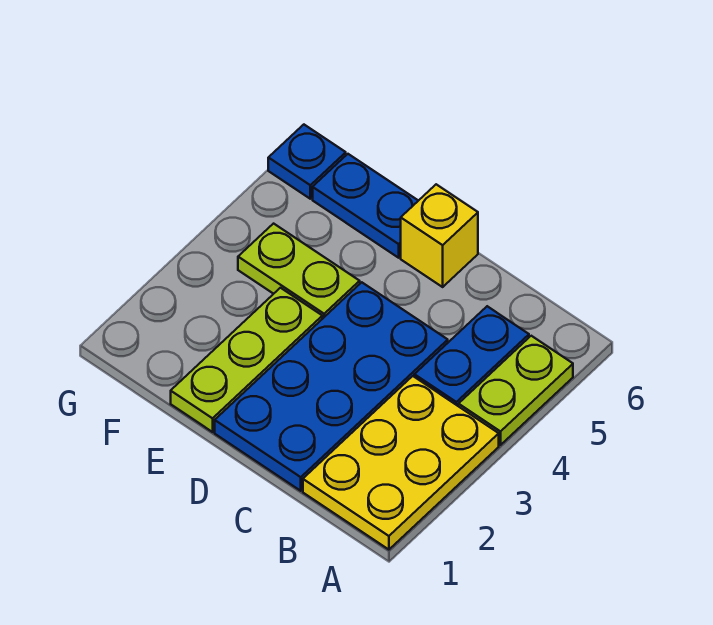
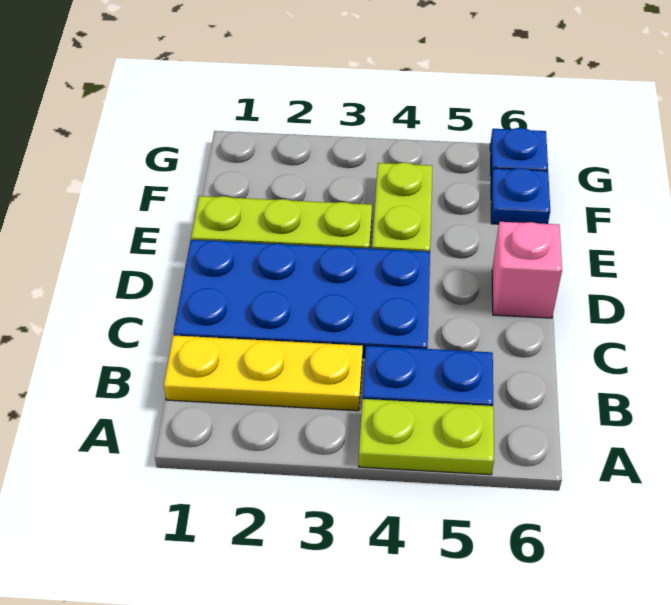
yellow plate A1:B3 level 1 -> yellow plate B1:B3 level 1
yellow brick D6 level 1 -> pink brick D6 level 1
blue plate E6:F6 level 1 -> blue plate F6 level 1

